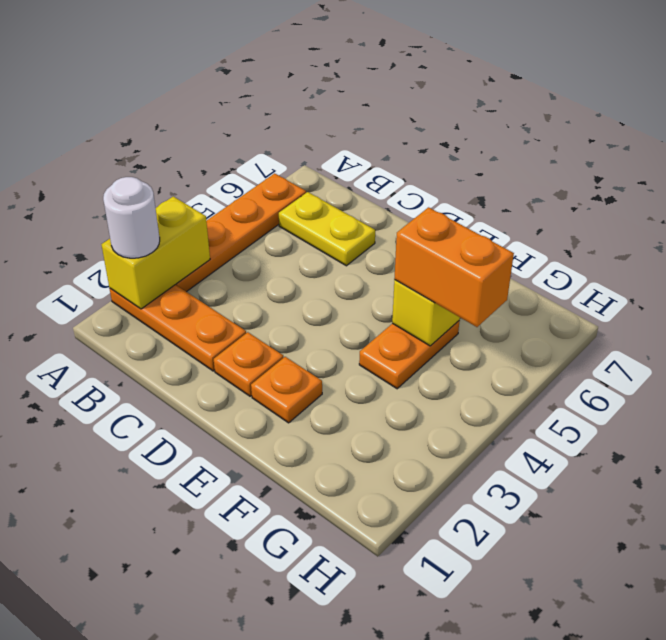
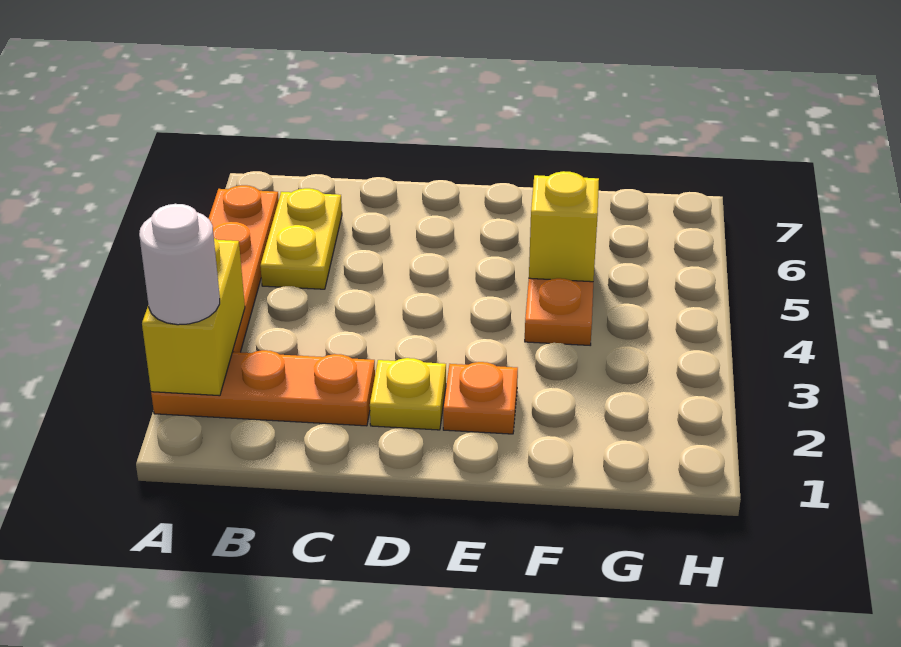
yellow plate B6:C6 level 1 -> yellow plate B5:B6 level 1
orange plate D2 level 1 -> yellow plate D2 level 1
orange brick F5:G5 level 3 -> none

